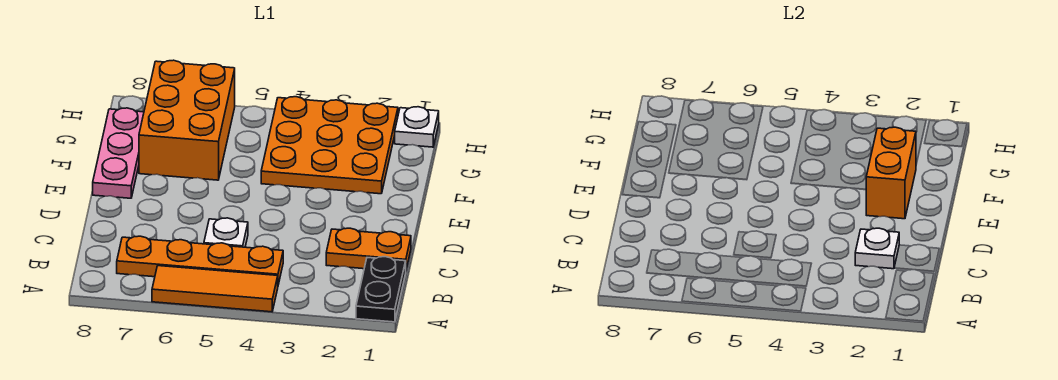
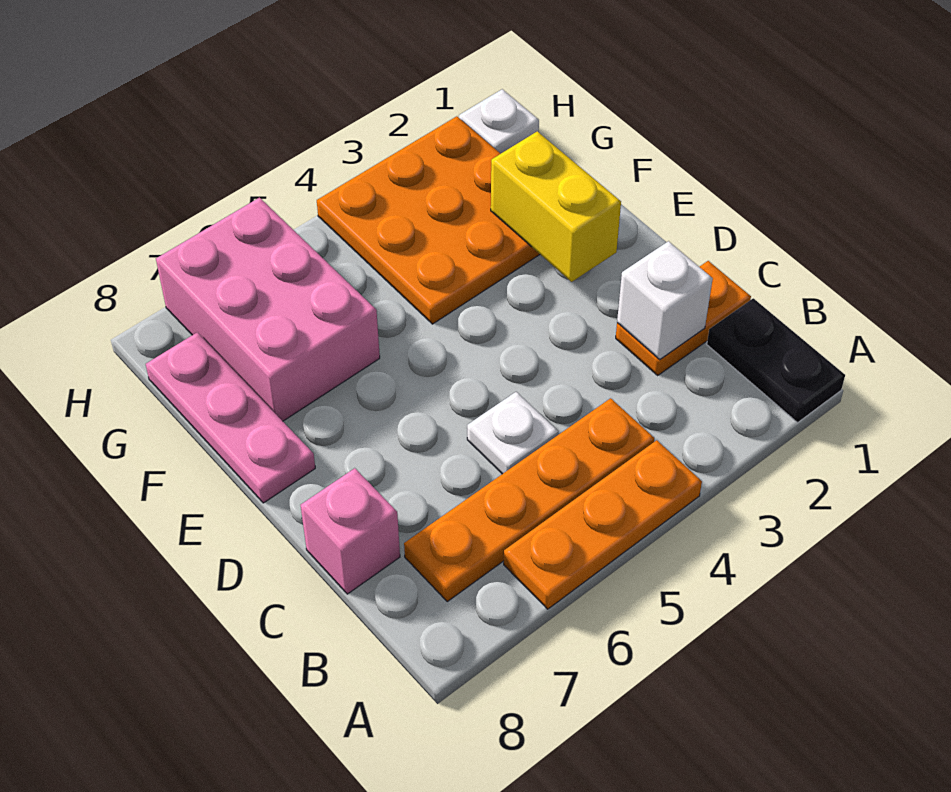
orange tile A4:A6 level 1 -> orange plate A4:A6 level 1
white plate C2 level 2 -> white brick C2 level 2
none -> pink brick C8 level 1
orange brick E2:F2 level 2 -> yellow brick E2:F2 level 2
orange brick F6:H7 level 1 -> pink brick F6:H7 level 1

